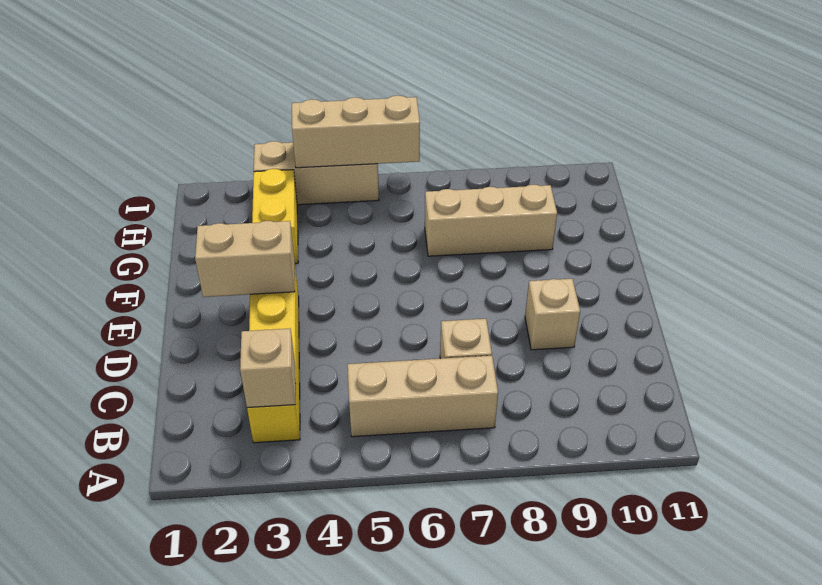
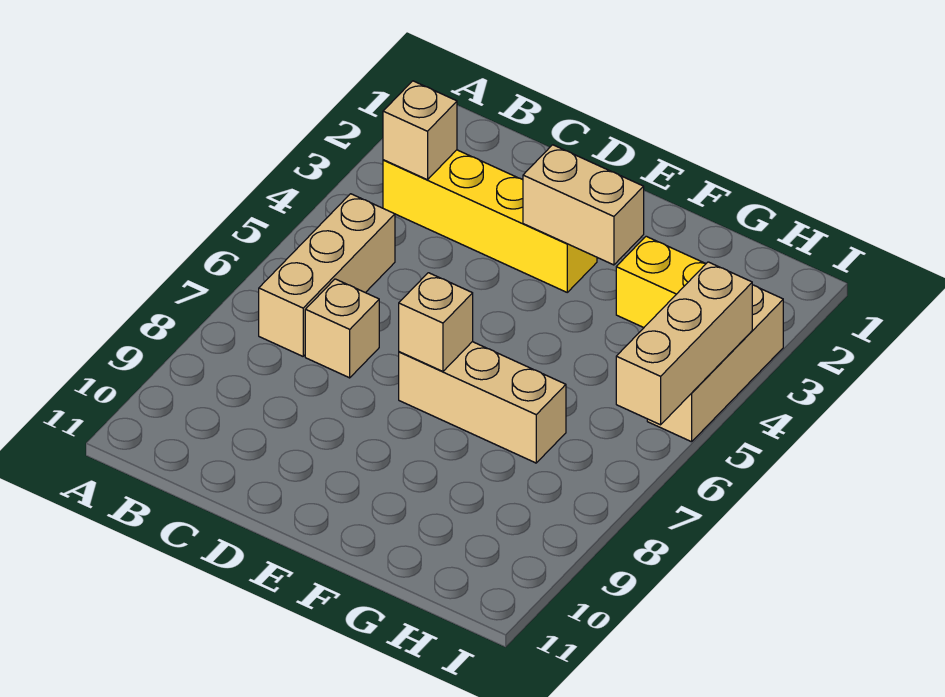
tan brick D9 level 1 -> tan brick E7 level 2
tan brick E2:E3 level 2 -> tan brick E3:F3 level 2
tan brick G7:G9 level 1 -> tan brick E7:G7 level 1

